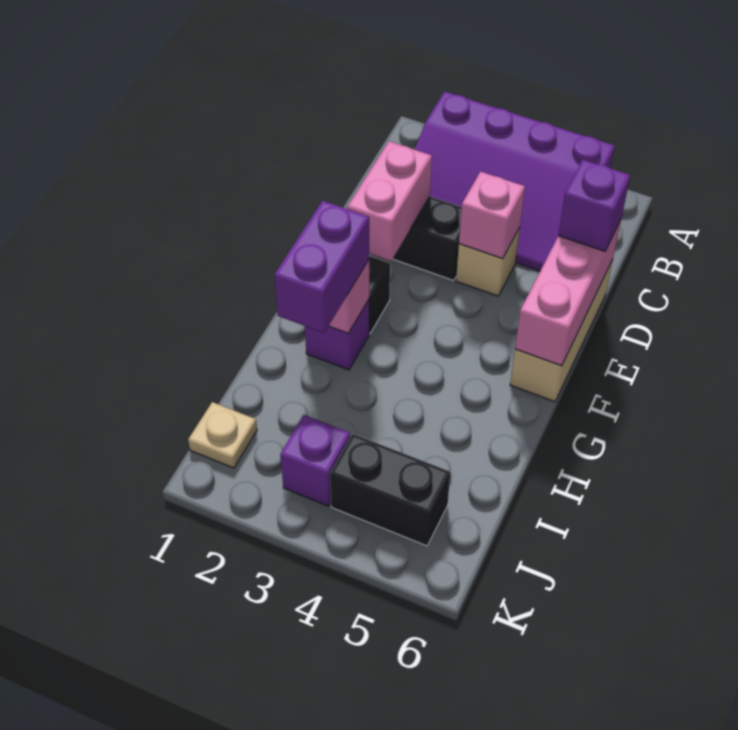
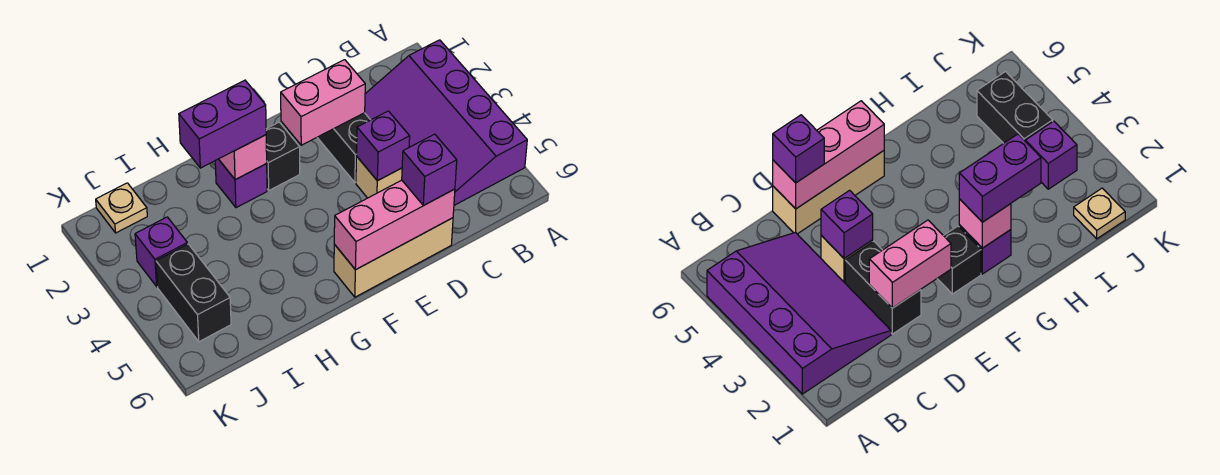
pink brick D4 level 2 -> purple brick D4 level 2

